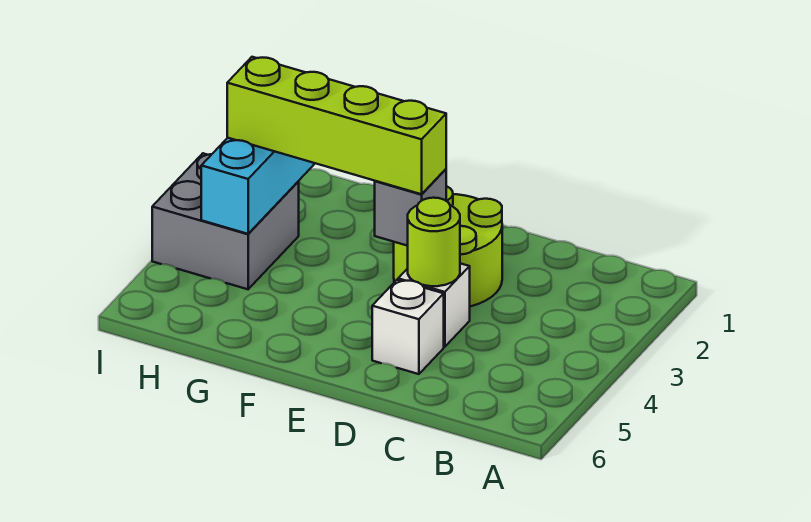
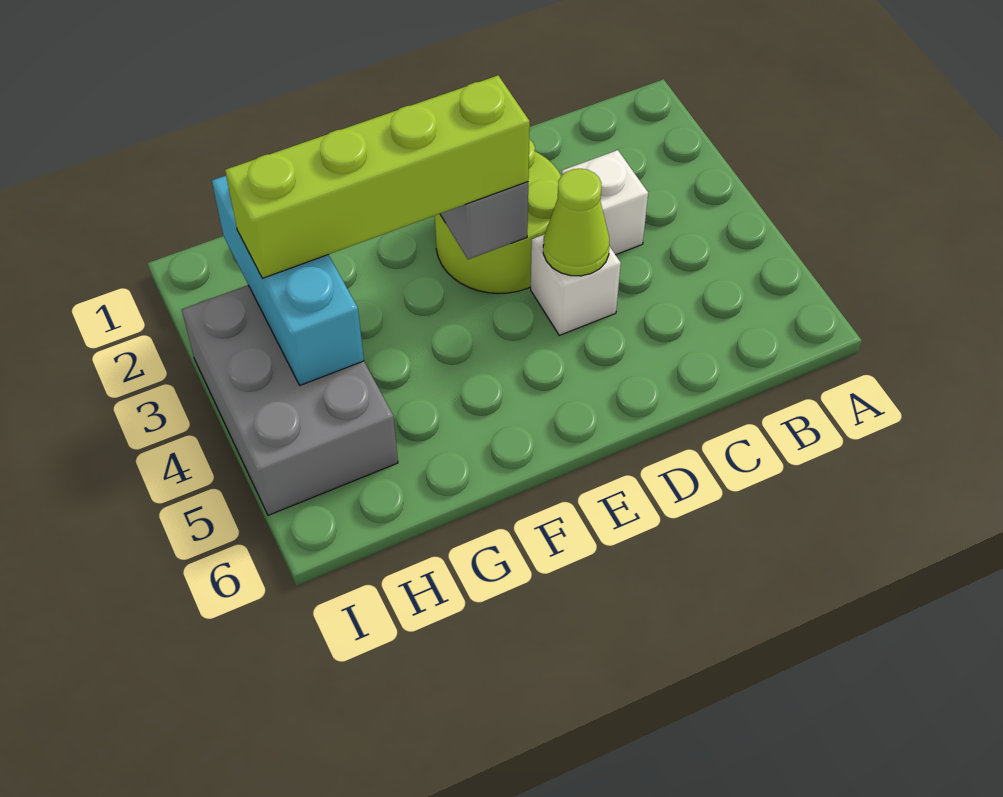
lime round brick D4 level 2 -> lime cone D4 level 2
white brick D5 level 1 -> white brick C3 level 1
grey brick H3:I4 level 1 -> grey brick H3:I5 level 1

